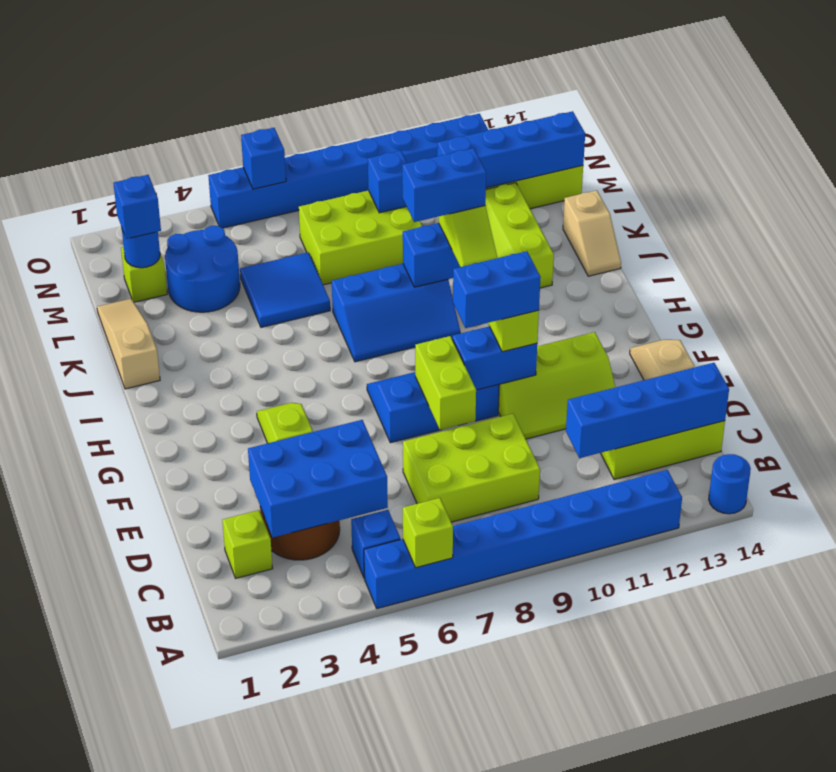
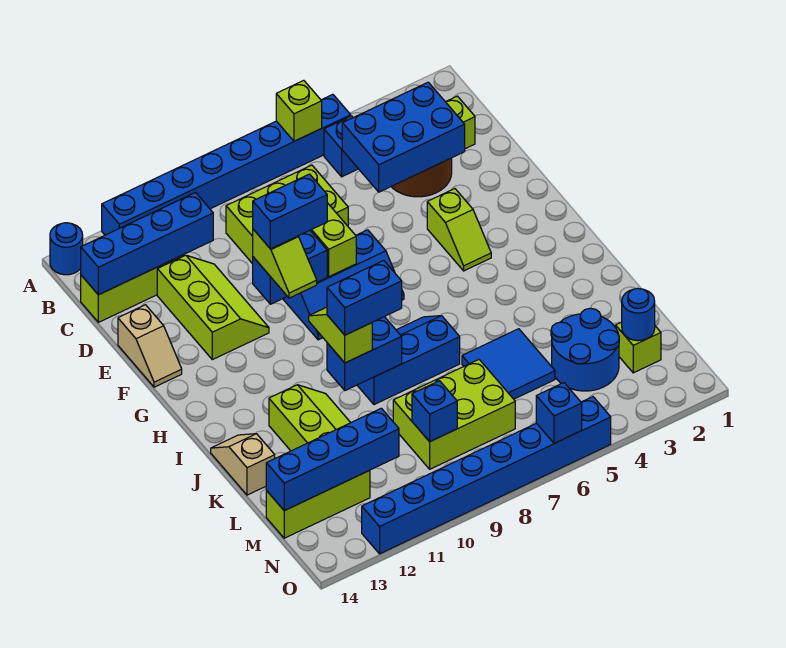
lime slope E10:F12 level 1 top F -> lime slope D11:F12 level 1 top 12
tan slope J1:L1 level 1 top J -> none
blue brick M2 level 3 -> none

